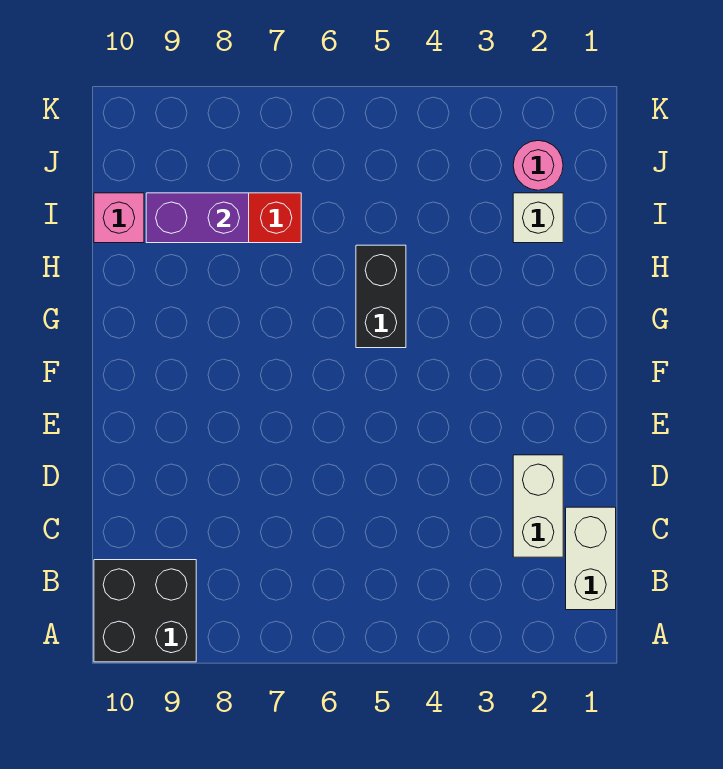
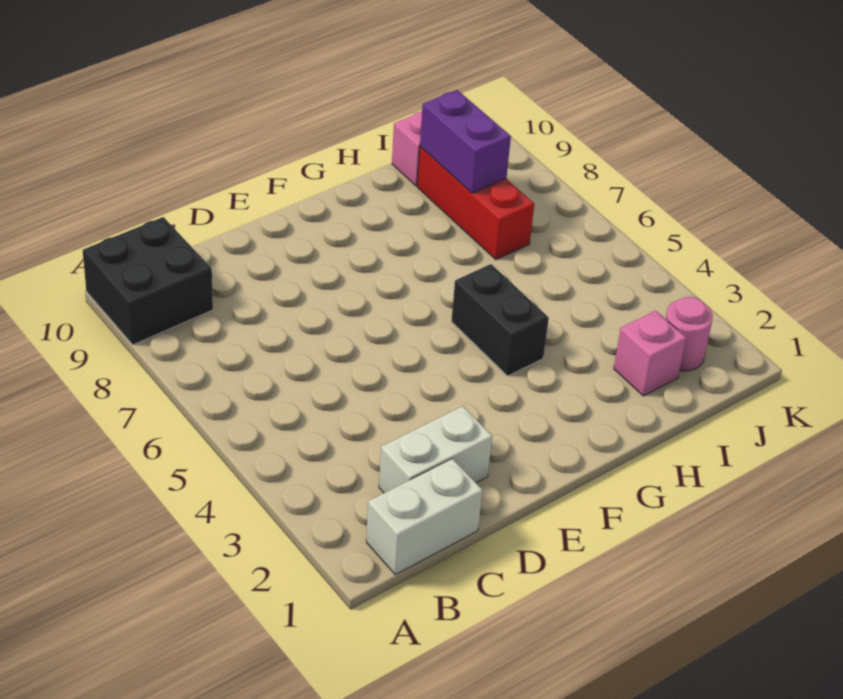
black brick G5:H5 level 1 -> black brick G4:G5 level 1
white brick I2 level 1 -> pink brick I2 level 1

